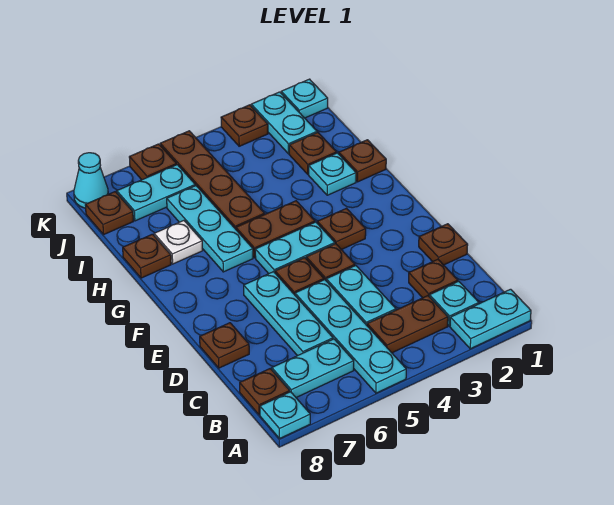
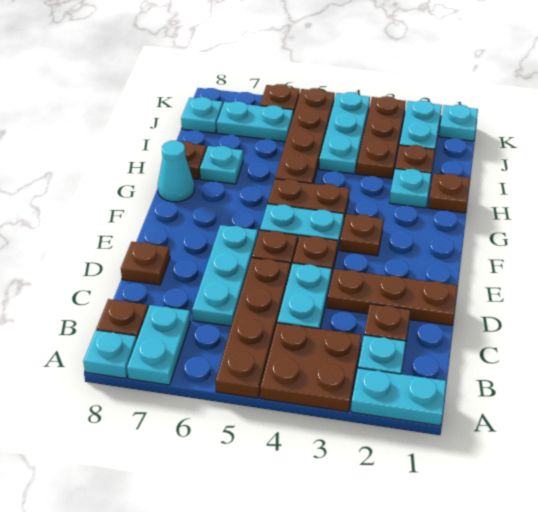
cyan plate A5:D5 level 1 -> brown plate A5:D5 level 1
brown plate B3:B4 level 1 -> brown plate A3:B4 level 1
cyan plate B6:B7 level 1 -> cyan plate A7:B7 level 1
brown plate D1 level 1 -> brown plate D1:D3 level 1
cyan plate G6:I6 level 1 -> cyan plate I4:K4 level 1
white plate H7 level 1 -> cyan plate H7 level 1
brown plate J8 level 1 -> cyan plate J8 level 1
brown plate K3 level 1 -> brown plate I3:K3 level 1
cyan cone K8 level 1 -> cyan cone G8 level 1

